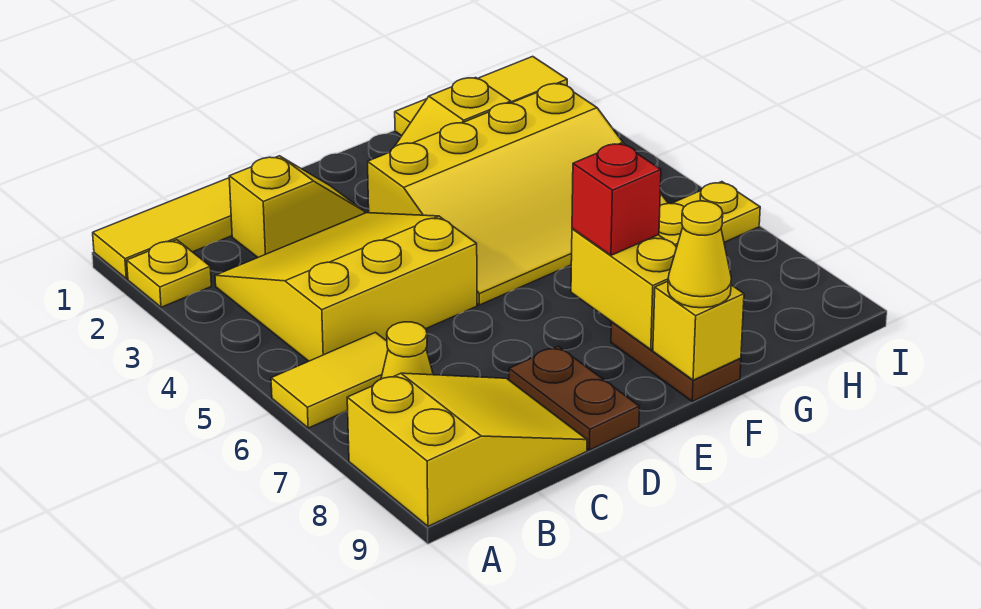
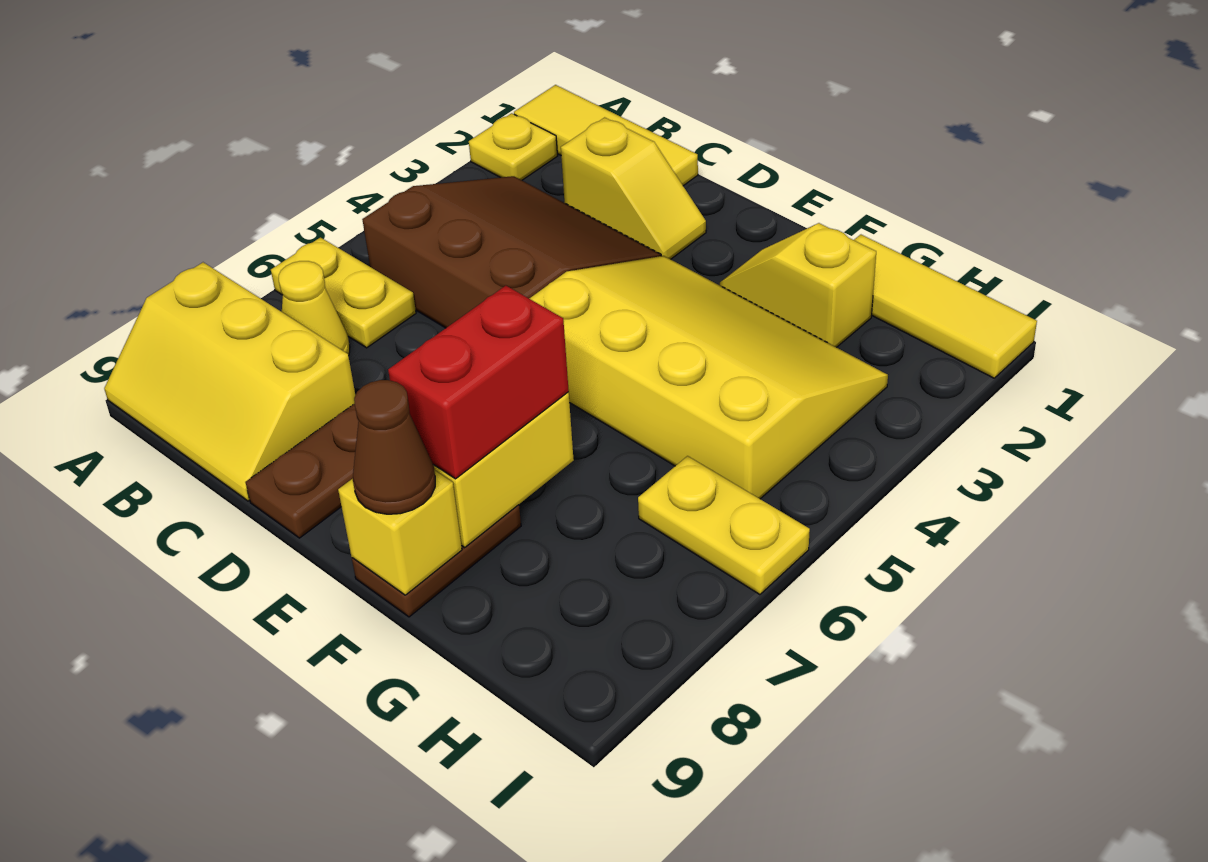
yellow tile A6:B6 level 1 -> yellow plate A6:B6 level 1
yellow slope A8:C9 level 1 top A -> yellow slope A8:C9 level 1 top 8
yellow slope B3:D5 level 1 top 5 -> brown slope B3:D5 level 1 top 5
yellow slope E3:H5 level 1 top 3 -> yellow slope E3:H5 level 1 top 5
red brick F7 level 3 -> red brick F7:F8 level 3
yellow cone F9 level 3 -> brown cone F9 level 3

